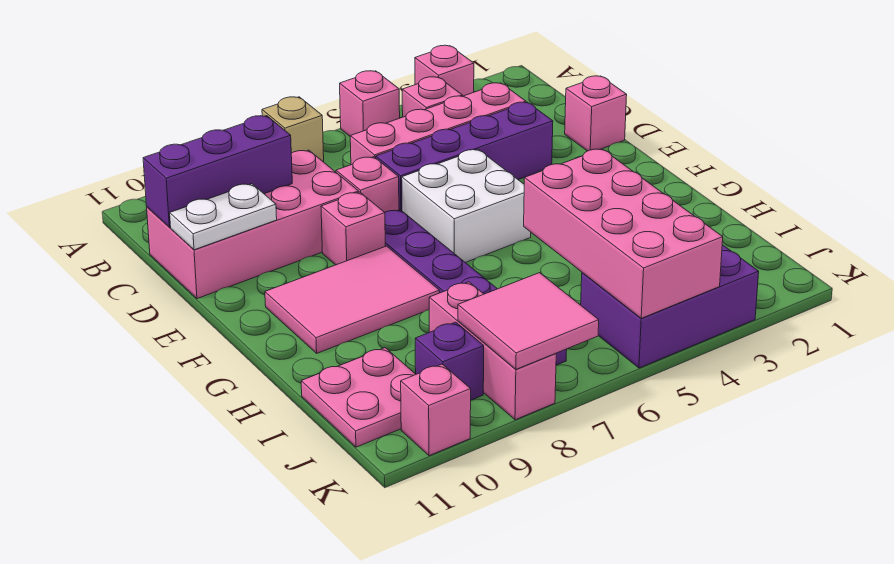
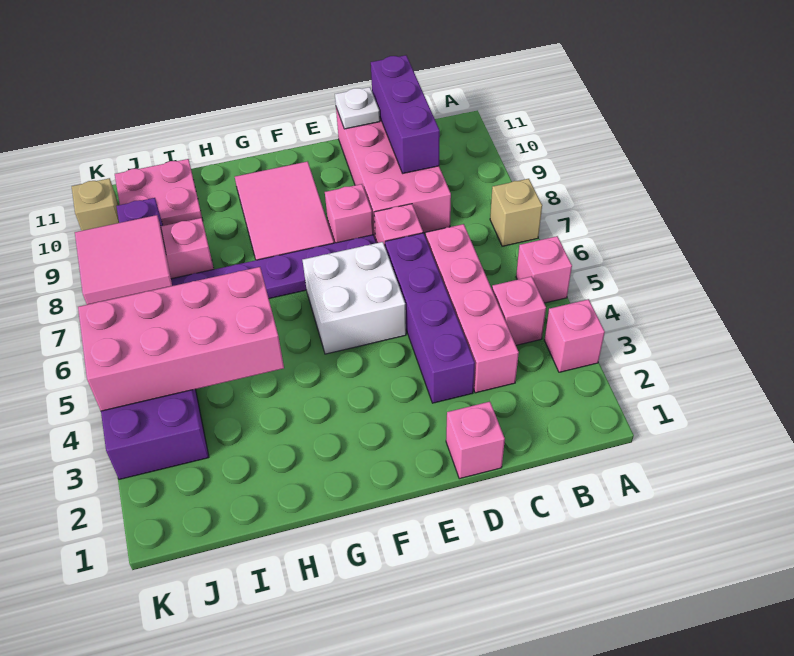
white plate D10:D11 level 2 -> white plate D11 level 2
pink brick K10 level 1 -> tan brick K10 level 1

